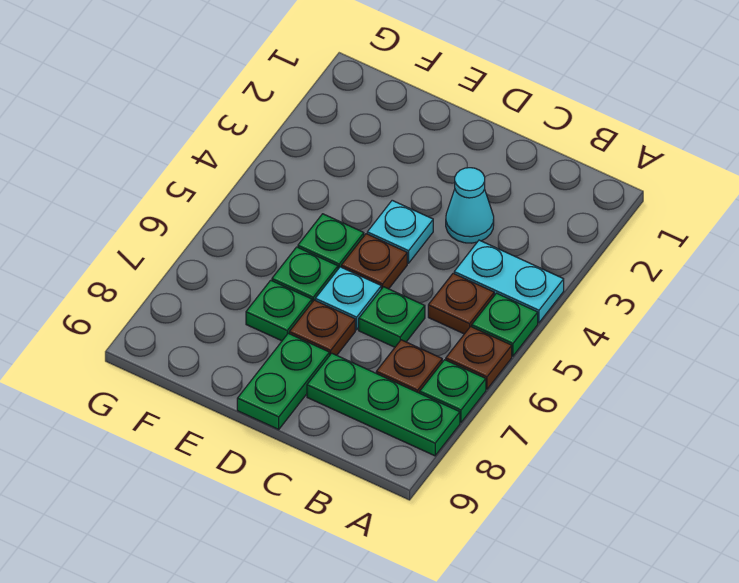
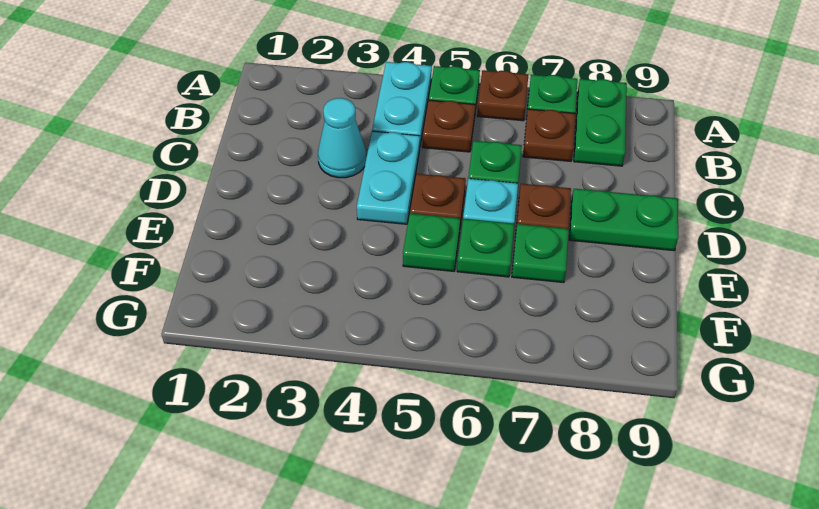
green plate A8:C8 level 1 -> green plate A8:B8 level 1
cyan plate D4 level 1 -> cyan plate C4:D4 level 1

